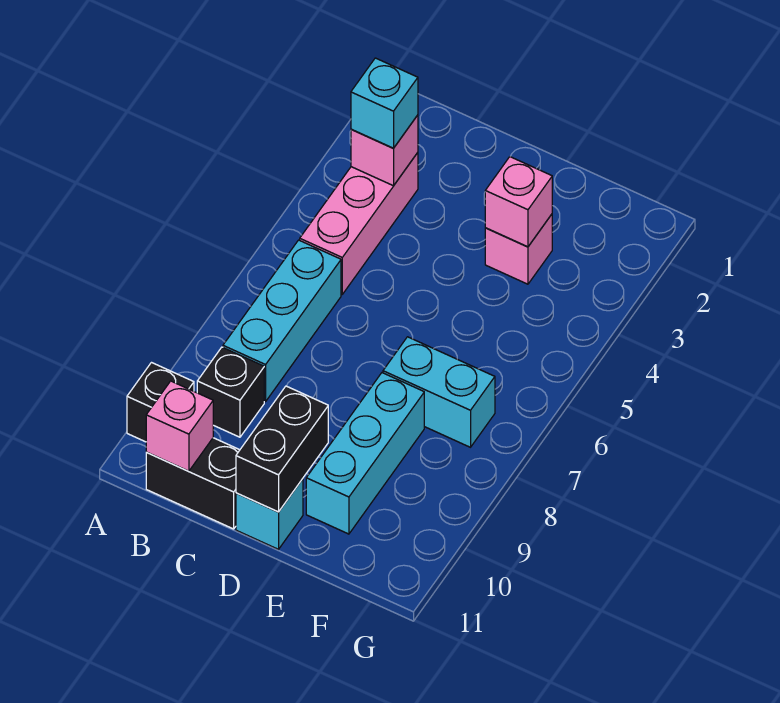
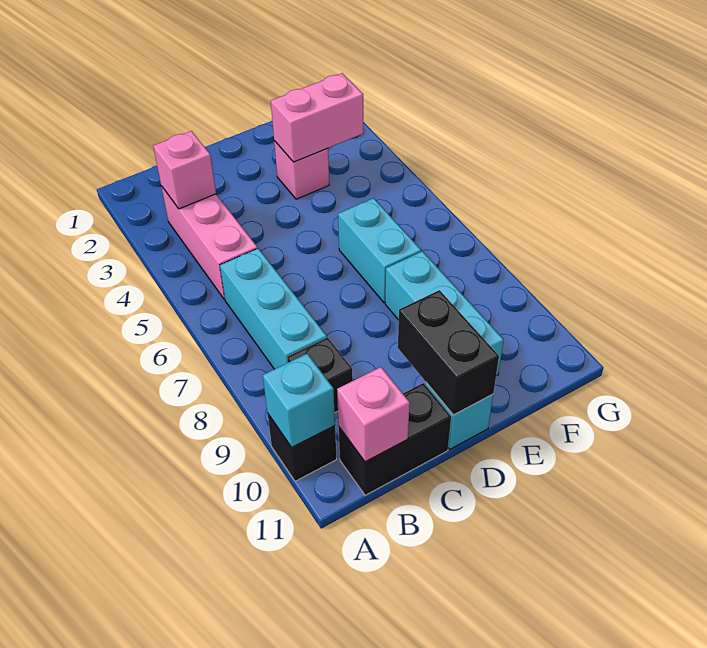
cyan brick B3 level 3 -> cyan brick A10 level 2
pink brick E3 level 2 -> pink brick E3:F3 level 2
cyan brick E7:F7 level 1 -> cyan brick E6:E7 level 1

